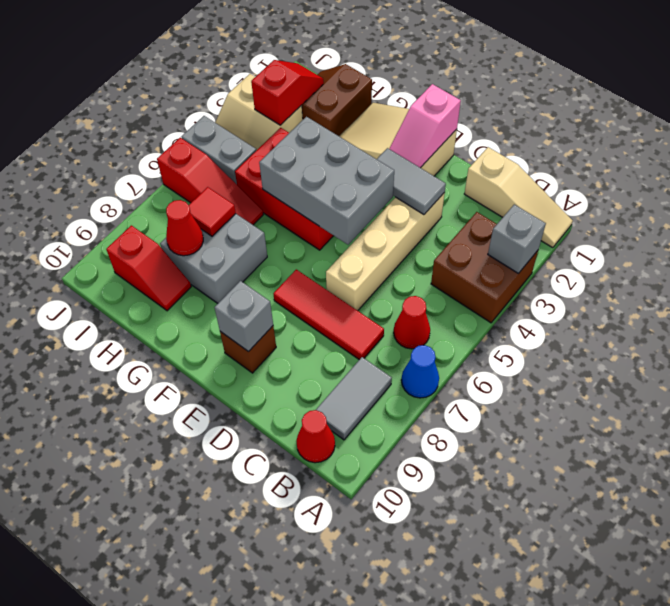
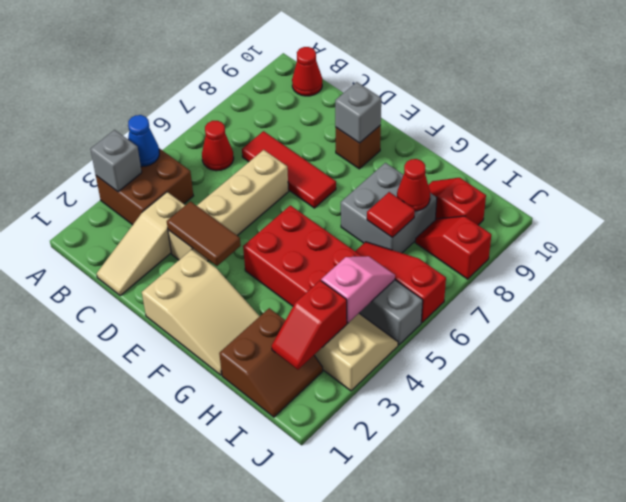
tan slope A1:C1 level 1 top C -> tan slope C1:C3 level 1 top 3
blue cone A7 level 1 -> blue cone A4 level 2
grey tile B8:B9 level 1 -> none
grey tile D3:E3 level 2 -> brown tile D3:E3 level 2
pink slope E1:E2 level 2 top 1 -> pink slope I4:I5 level 2 top 4
grey brick E4:G5 level 2 -> none
none -> red slope I8:J8 level 1 top J

